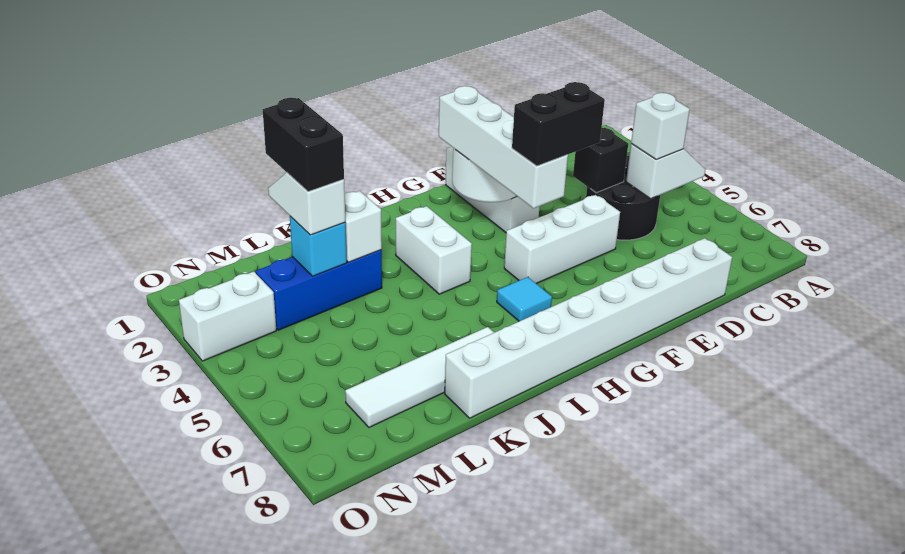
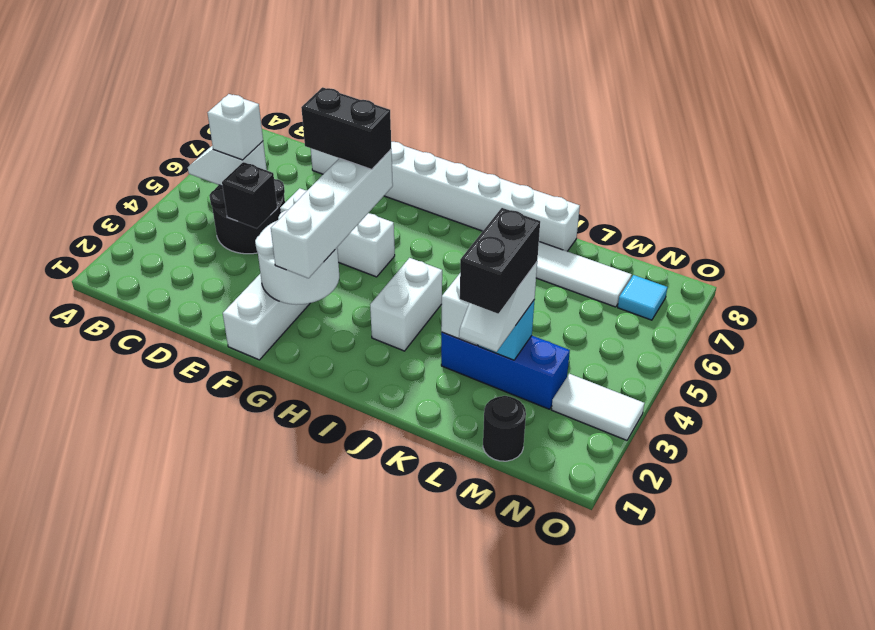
cyan tile H6 level 1 -> cyan tile N7 level 1
none -> black round brick M1 level 1
white brick N3:O3 level 1 -> white tile N3:O3 level 1

